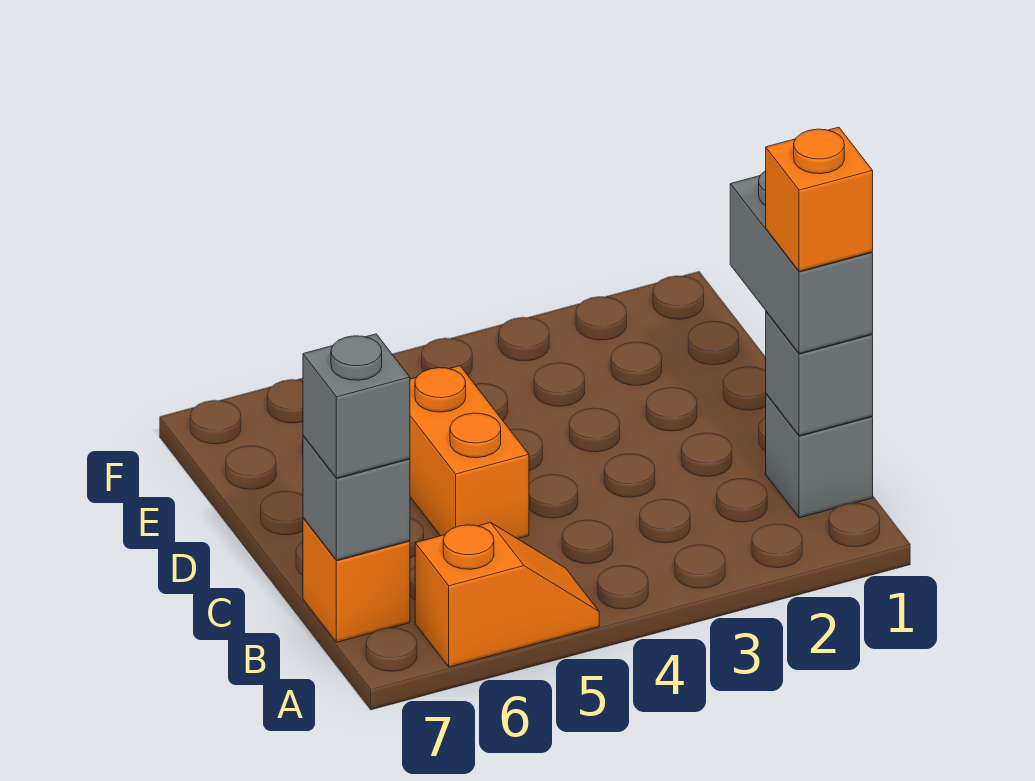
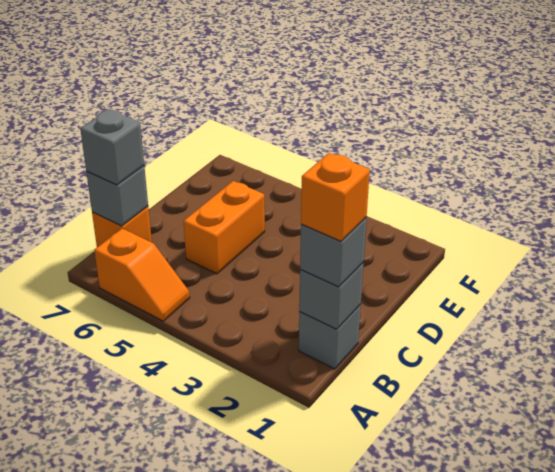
grey brick B1:C1 level 3 -> grey brick B1 level 3

